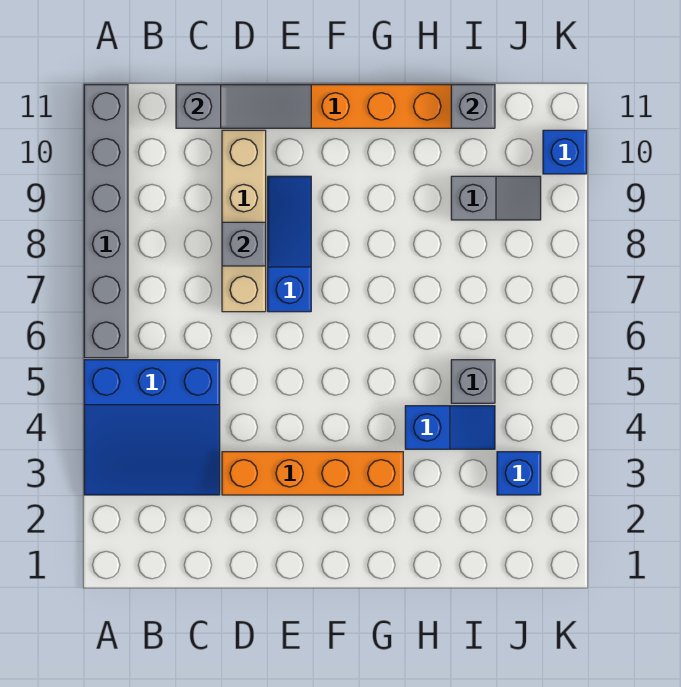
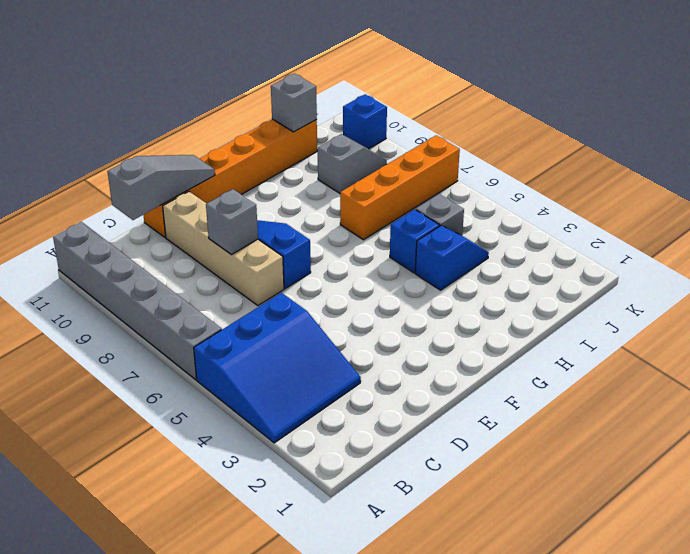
orange brick D3:G3 level 1 -> orange brick H7:K7 level 1
blue brick J3 level 1 -> blue brick H5 level 1

